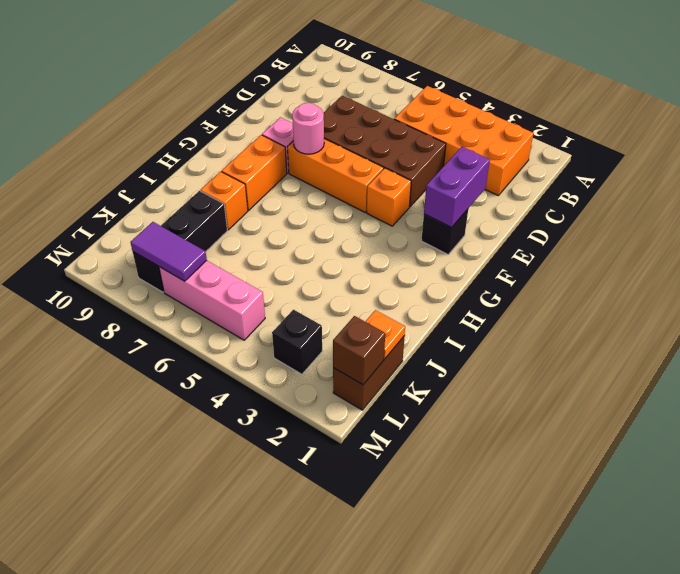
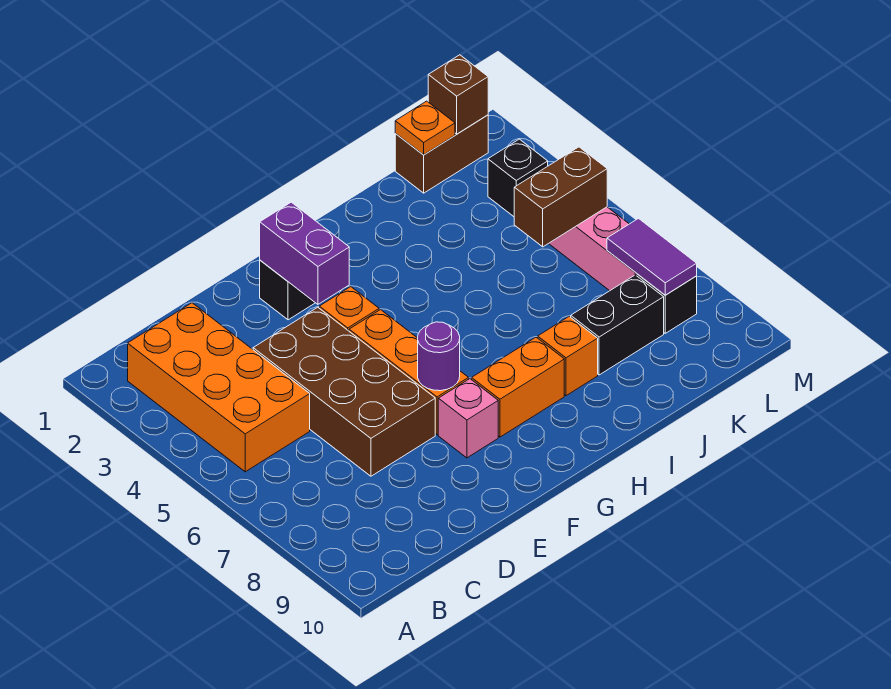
purple brick E2:F2 level 2 -> purple brick F2:F3 level 2
pink round brick F7 level 2 -> purple round brick F7 level 2
none -> brown brick K5:L5 level 2

